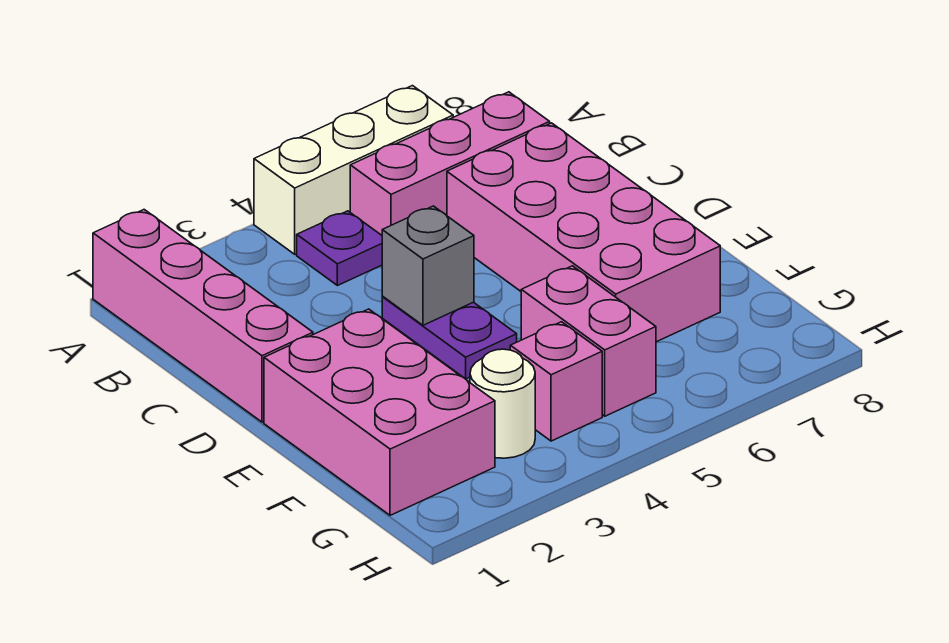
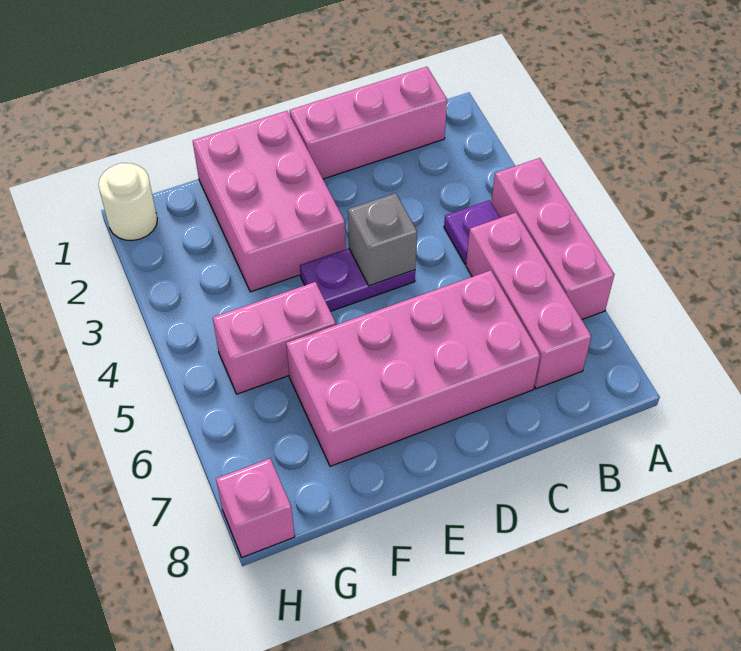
pink brick A1:D1 level 1 -> pink brick B1:D1 level 1
white brick A4:A6 level 1 -> pink brick A4:A6 level 1
pink brick E1:G2 level 1 -> pink brick E1:F3 level 1
white round brick G3 level 1 -> white round brick H1 level 1
pink brick G4 level 1 -> pink brick H8 level 1

